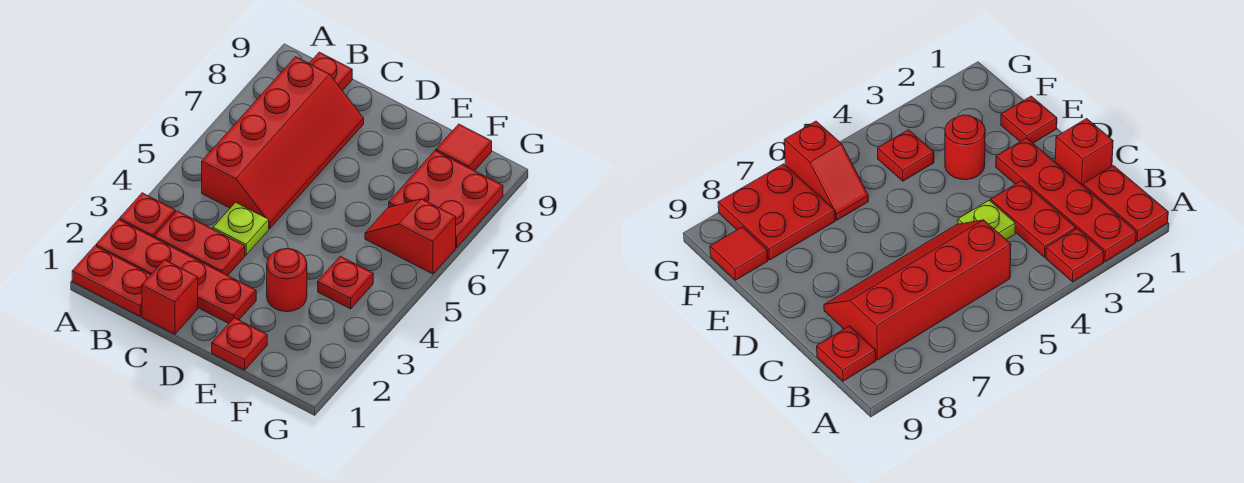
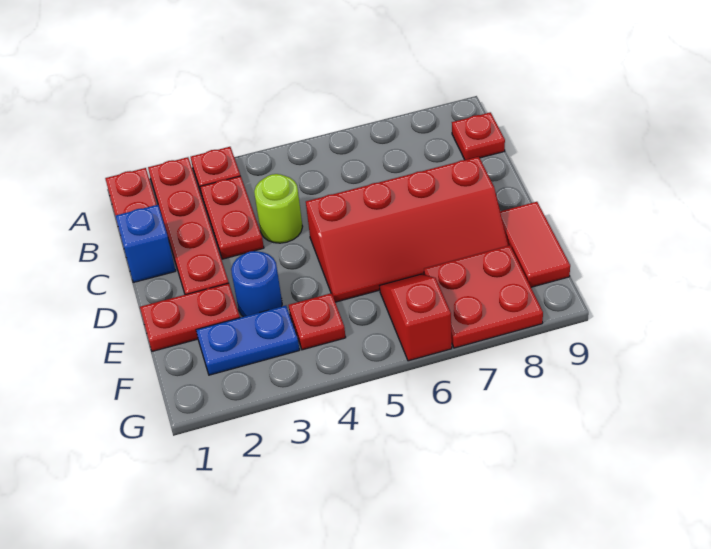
red slope B5:C8 level 1 top B -> red slope D5:E8 level 1 top D
red brick C1 level 1 -> blue brick C1 level 1
lime plate C4 level 1 -> lime round brick C4 level 1
red plate E1 level 1 -> red plate E1:E2 level 1
red round brick E3 level 1 -> blue round brick E3 level 1
none -> blue plate F2:F3 level 1
red tile F9 level 1 -> red tile E9:F9 level 1

